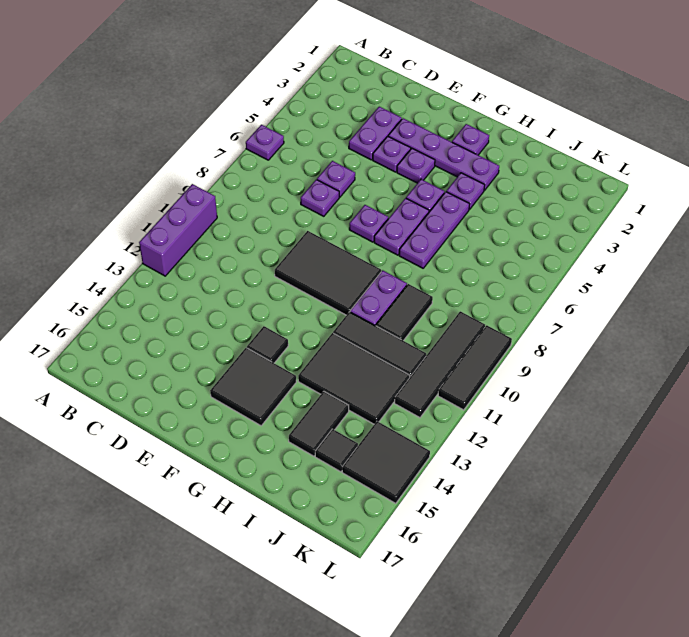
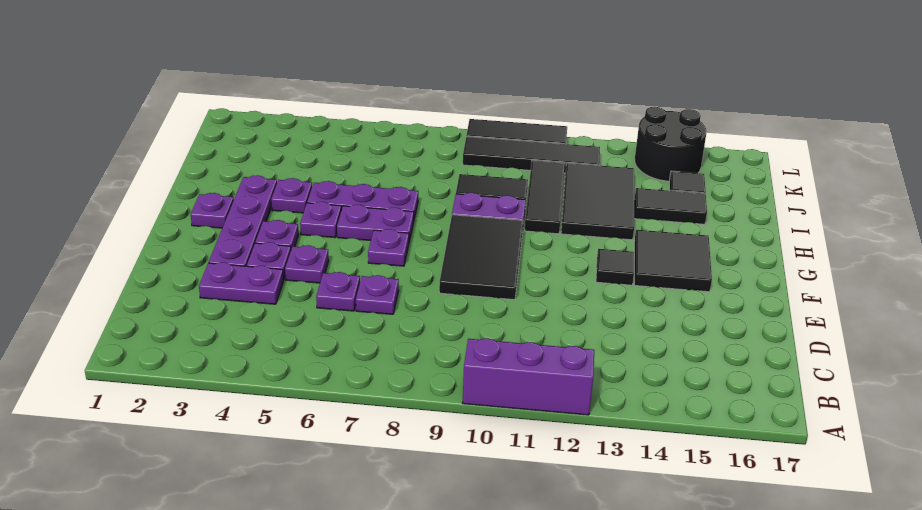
purple plate A6 level 1 -> purple plate E5 level 1
black tile K14:L15 level 1 -> black round brick K14:L15 level 1

